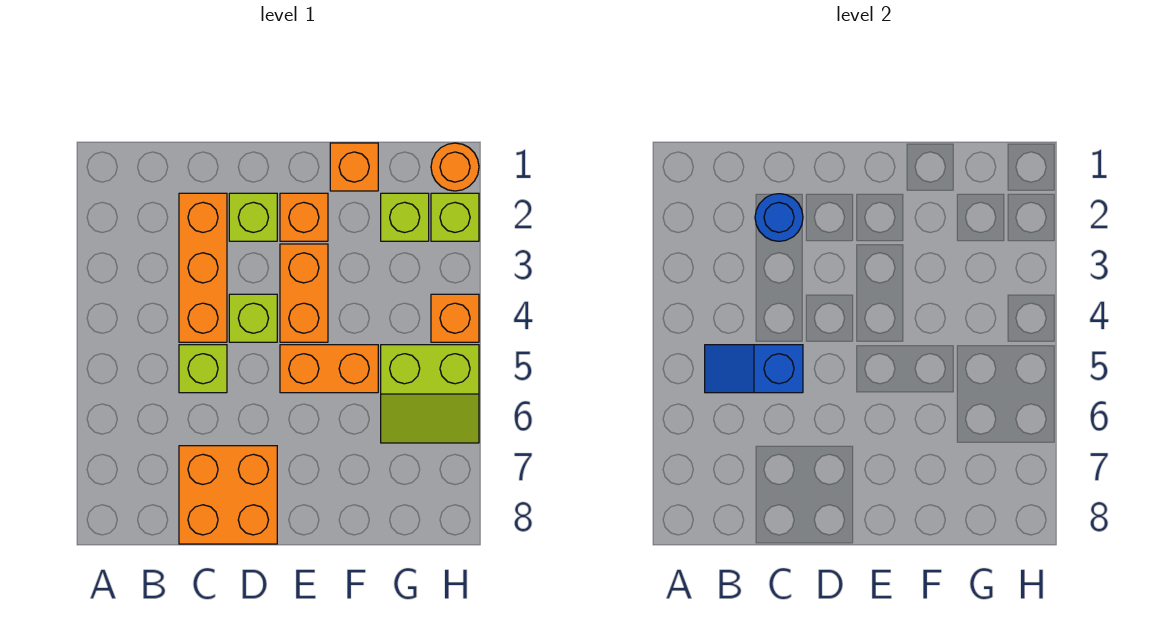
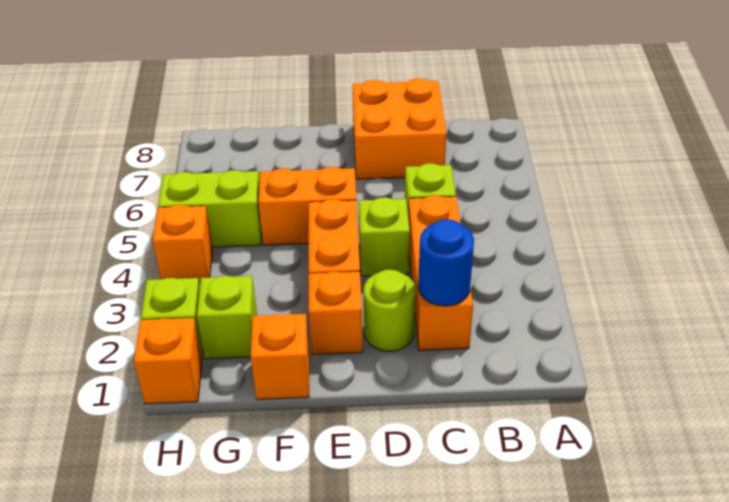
blue slope B5:C5 level 2 top C -> none
lime brick D2 level 1 -> lime round brick D2 level 1
orange round brick H1 level 1 -> orange brick H1 level 1

